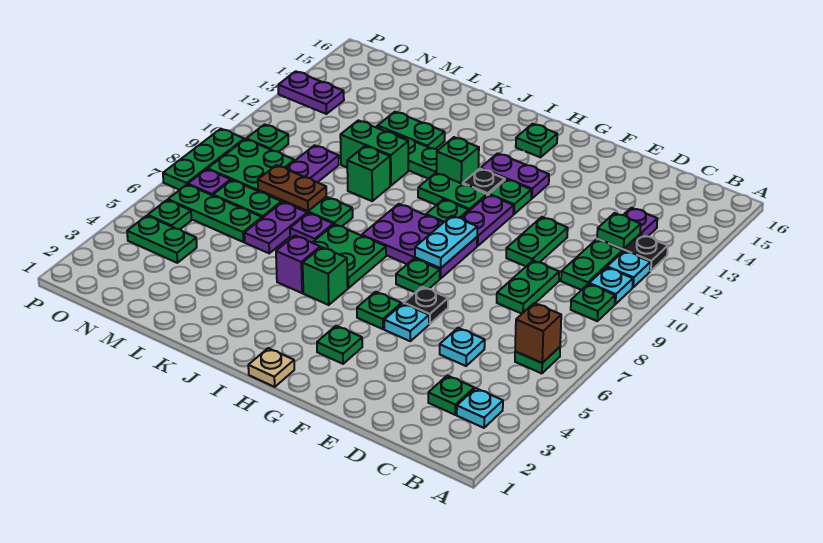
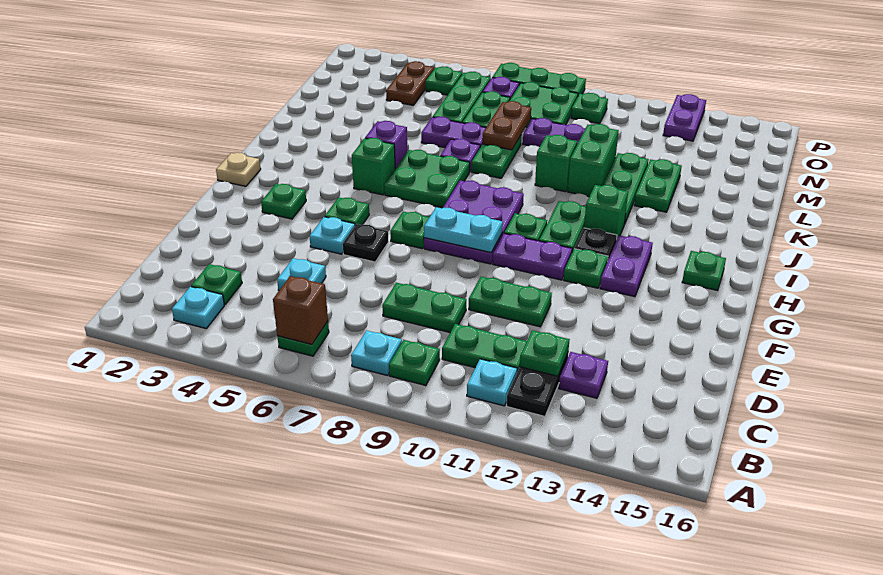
cyan plate B10 level 1 -> cyan plate B8 level 1
green plate N4:O4 level 1 -> brown plate N4:O4 level 1

